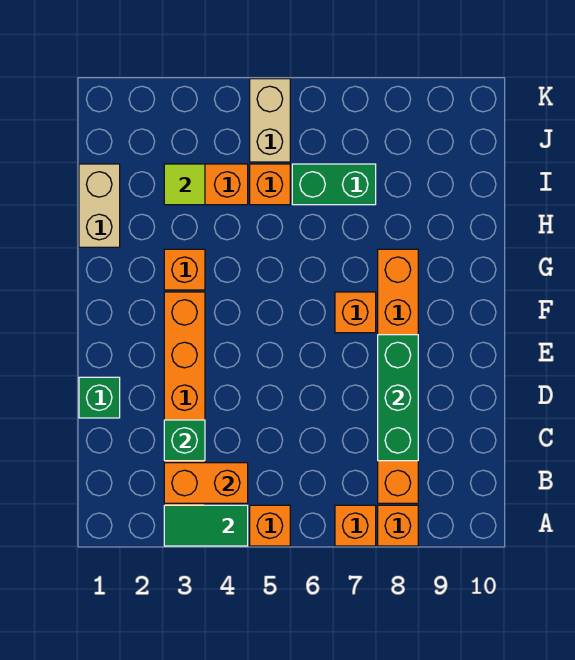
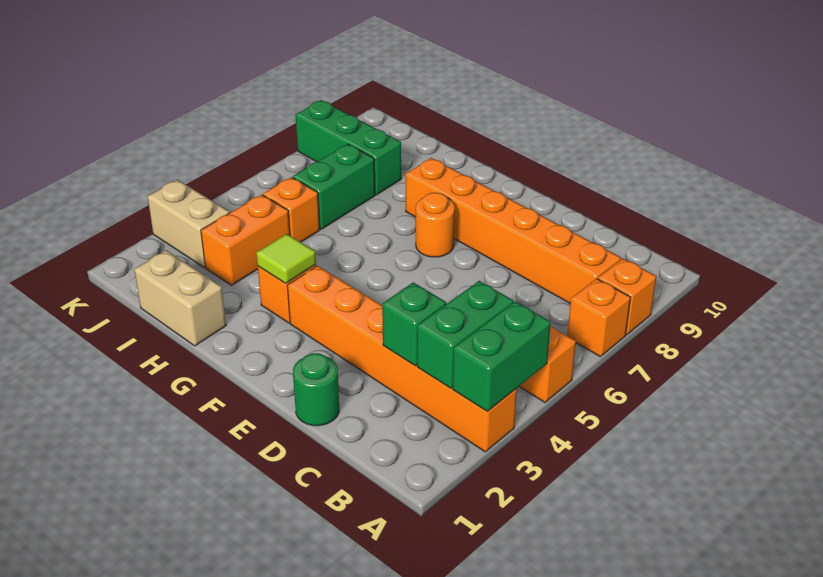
green tile A3:A4 level 2 -> green brick A3:A4 level 2
orange brick B3:B4 level 2 -> green brick B3:B4 level 2
green brick C8:E8 level 2 -> green brick I8:K8 level 1
green brick D1 level 1 -> green round brick D1 level 1
orange brick F7 level 1 -> orange round brick F7 level 1
lime tile I3 level 2 -> lime tile G3 level 2
tan brick J5:K5 level 1 -> tan brick J3:K3 level 1

